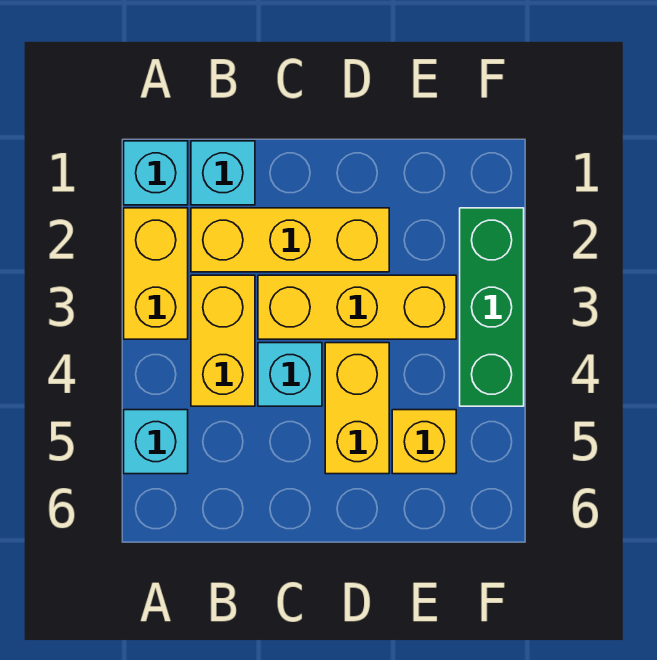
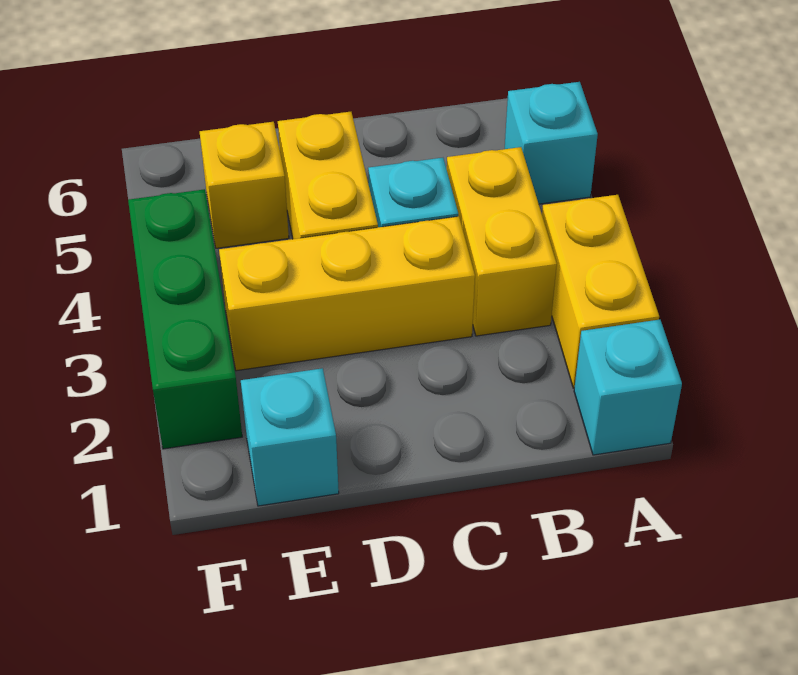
cyan brick B1 level 1 -> cyan brick E1 level 1
yellow brick B2:D2 level 1 -> none

